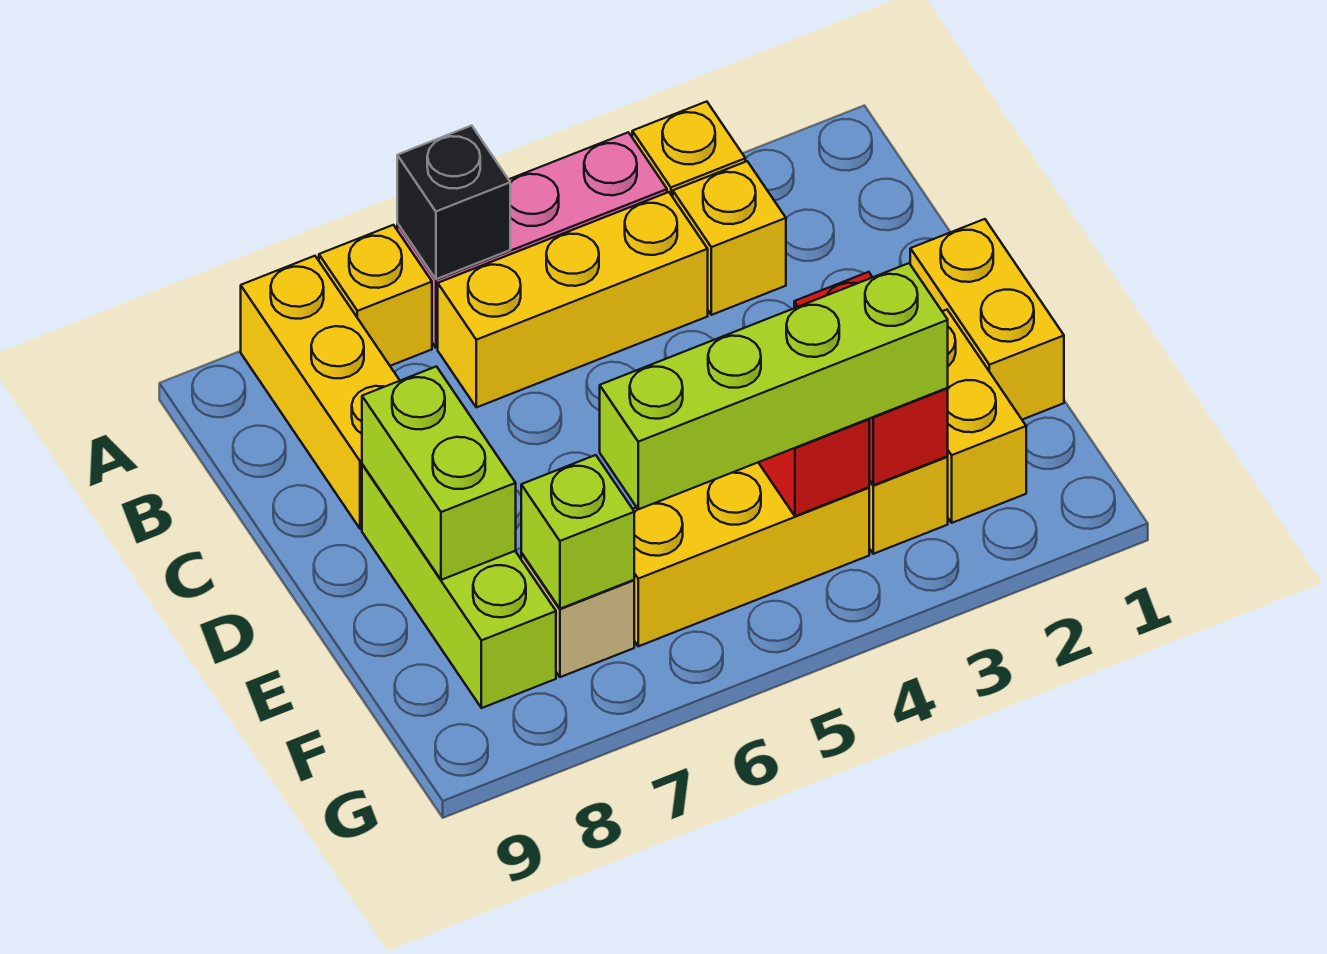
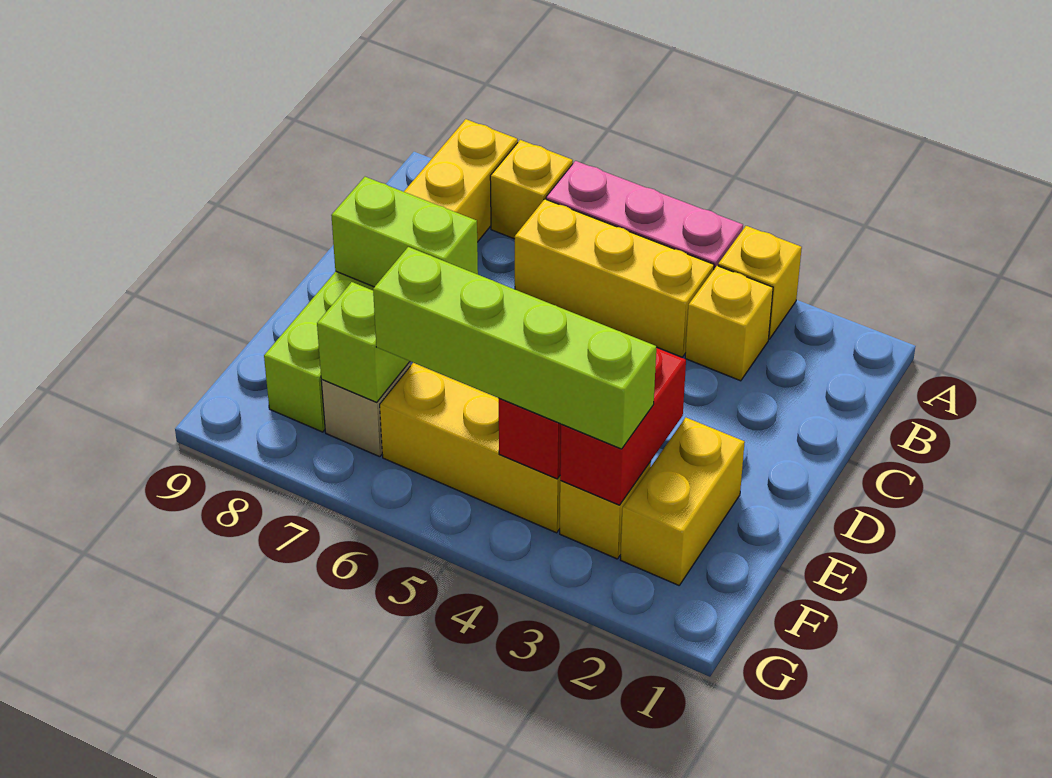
black brick A6 level 2 -> none
yellow brick D1:E1 level 1 -> none
lime brick D8:E8 level 2 -> lime brick D7:D8 level 2

